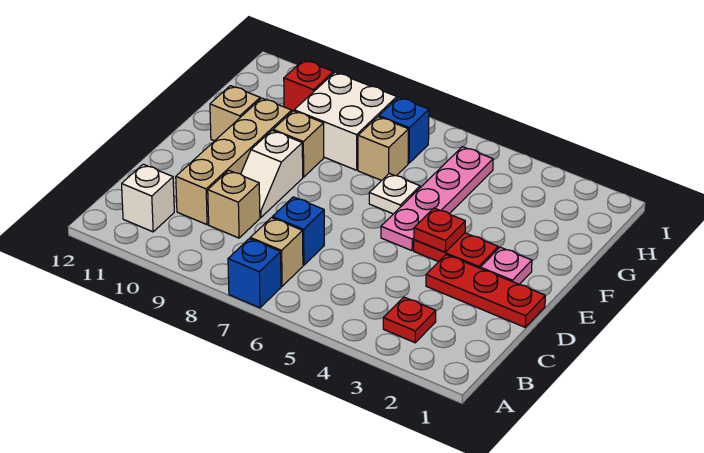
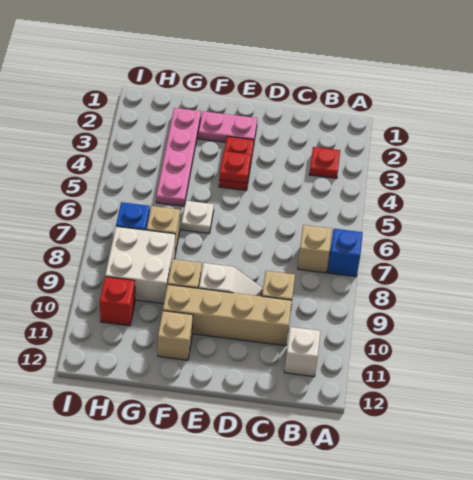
blue brick C7 level 1 -> none
red plate D1:D3 level 1 -> none
pink plate E2 level 1 -> pink plate E2:F2 level 1
pink plate E5:H5 level 1 -> pink plate G2:G5 level 1

